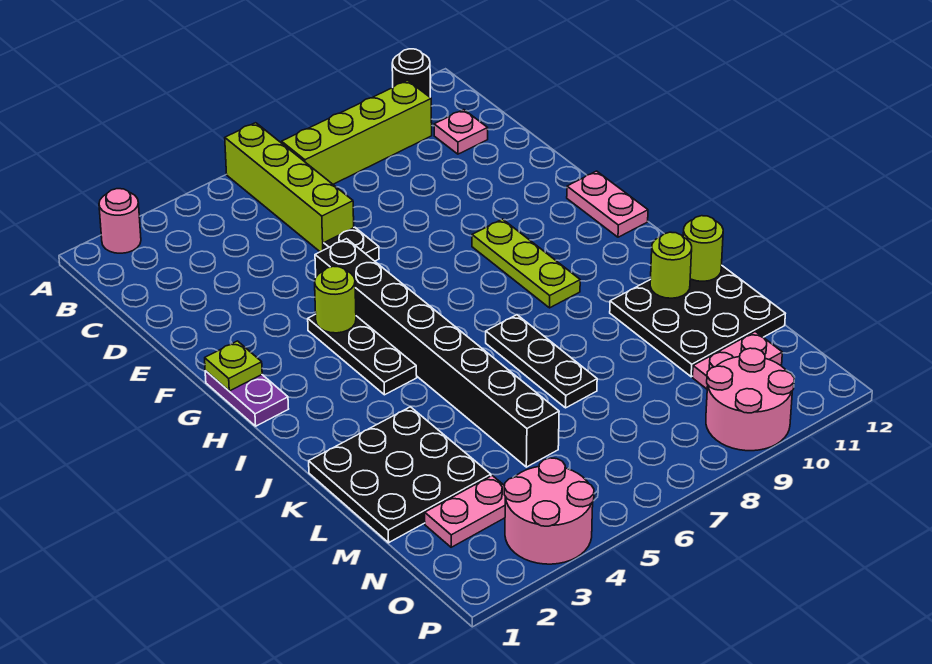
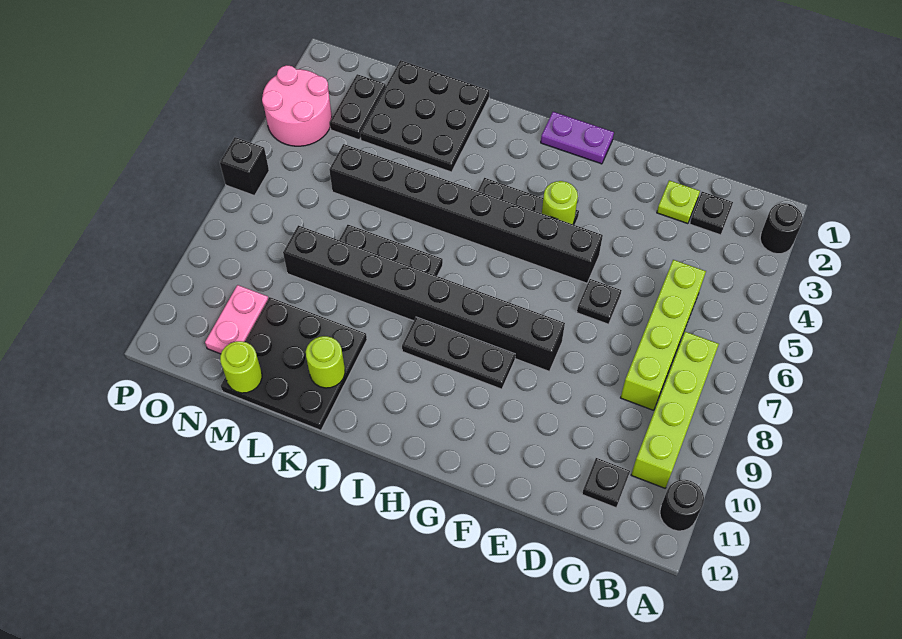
pink round brick A2 level 1 -> black round brick A2 level 1
lime brick A6:D6 level 1 -> lime brick C5:C8 level 1
none -> black plate C2 level 1
pink plate C11 level 1 -> black plate C11 level 1
none -> black brick F8:M8 level 1
lime plate G1 level 2 -> lime plate D2 level 1
lime plate G9:I9 level 1 -> black plate G9:I9 level 1
pink plate G12:H12 level 1 -> none
lime round brick K12 level 2 -> lime round brick M12 level 2
pink plate N2:N3 level 1 -> black plate N2:N3 level 1
pink round brick O9:P10 level 1 -> none
none -> black brick P6 level 1

